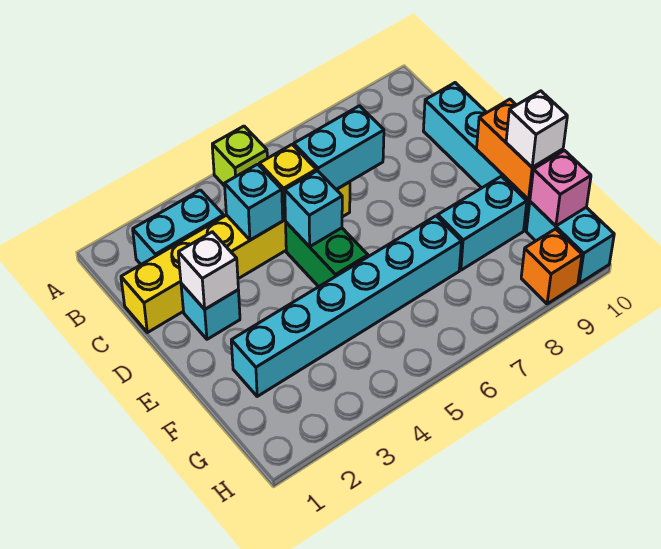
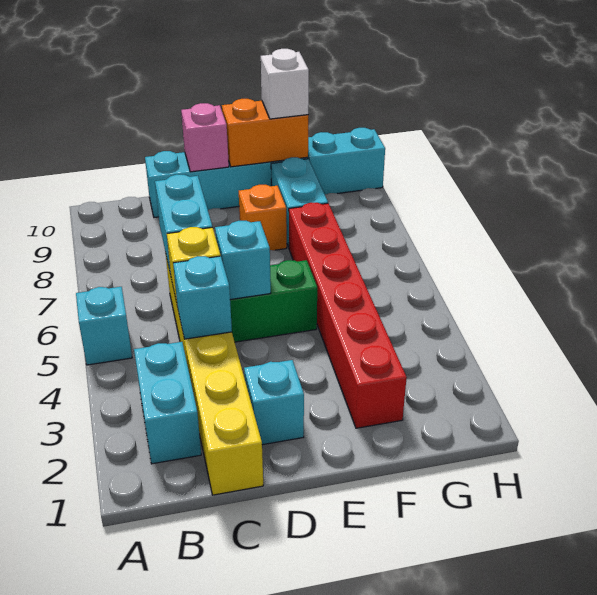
lime brick A5 level 1 -> cyan brick A5 level 1
white brick D2 level 2 -> none
cyan brick F2:F7 level 1 -> red brick F2:F7 level 1
pink brick G10 level 2 -> pink brick D10 level 2
orange brick H9 level 1 -> orange brick E8 level 1

